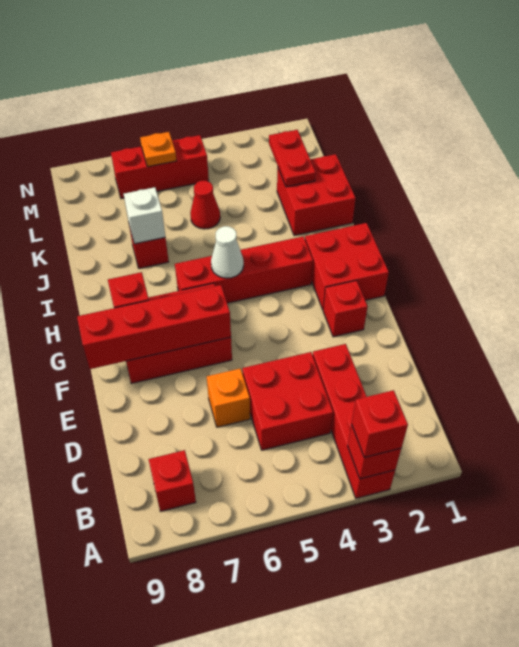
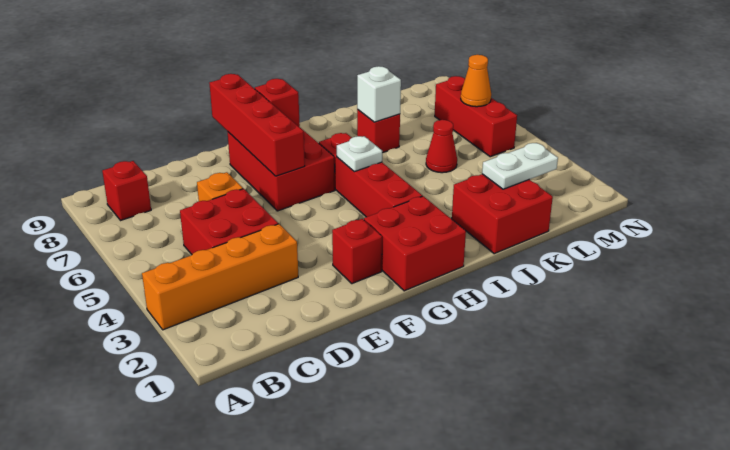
red brick A3:D3 level 1 -> orange brick A3:D3 level 1
red brick A3 level 2 -> none
red brick A3 level 3 -> none
white cone H5 level 2 -> white plate H5 level 2
red plate K2:L2 level 2 -> white plate K2:L2 level 2
orange plate M6 level 2 -> orange cone M6 level 2

